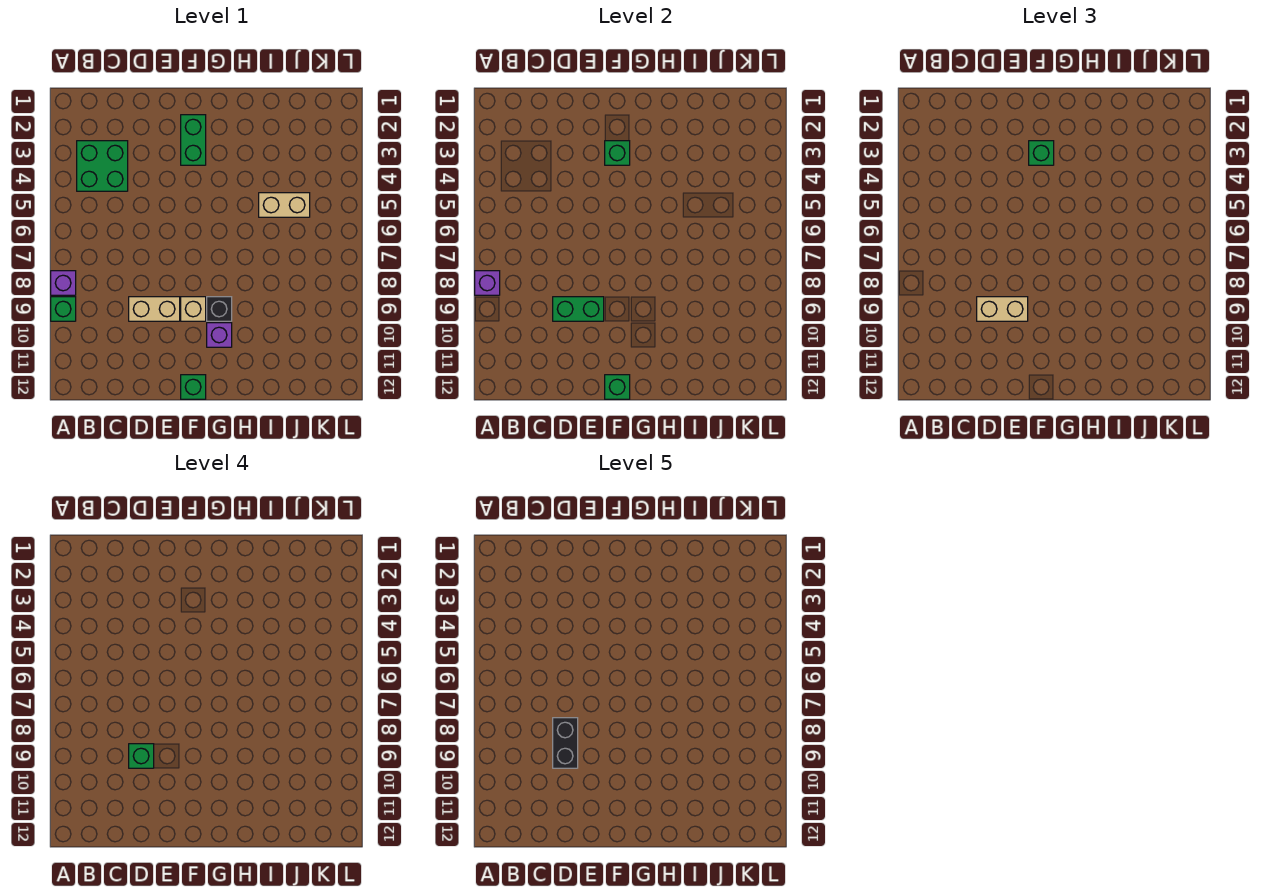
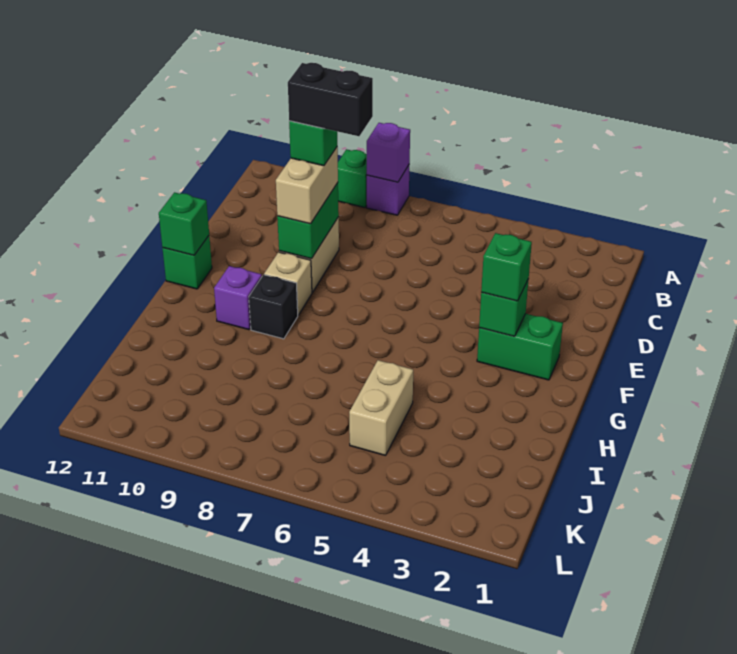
green brick B3:C4 level 1 -> none

